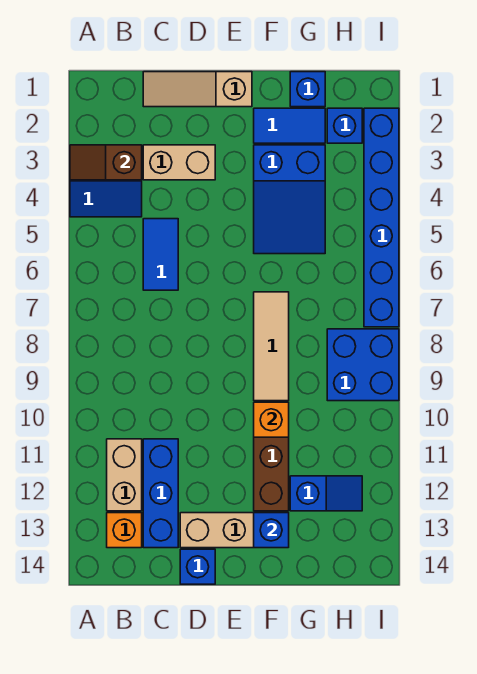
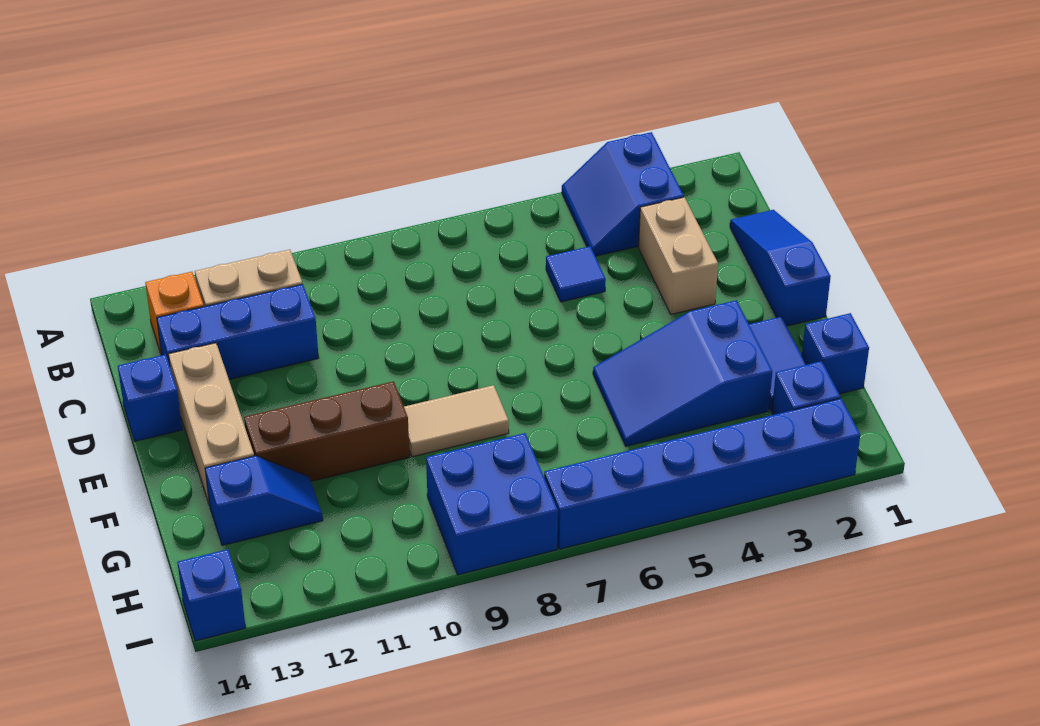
brown slope A3:B3 level 2 top B -> none
tan slope C1:E1 level 1 top E -> blue slope C1:E1 level 1 top E
blue tile C5:C6 level 1 -> blue tile C5 level 1
tan tile F7:F9 level 1 -> tan tile F8:F9 level 1
orange brick F10 level 2 -> none
blue brick F13 level 2 -> blue brick I14 level 1
blue slope G12:H12 level 1 top G -> blue slope G12:G13 level 1 top 13

